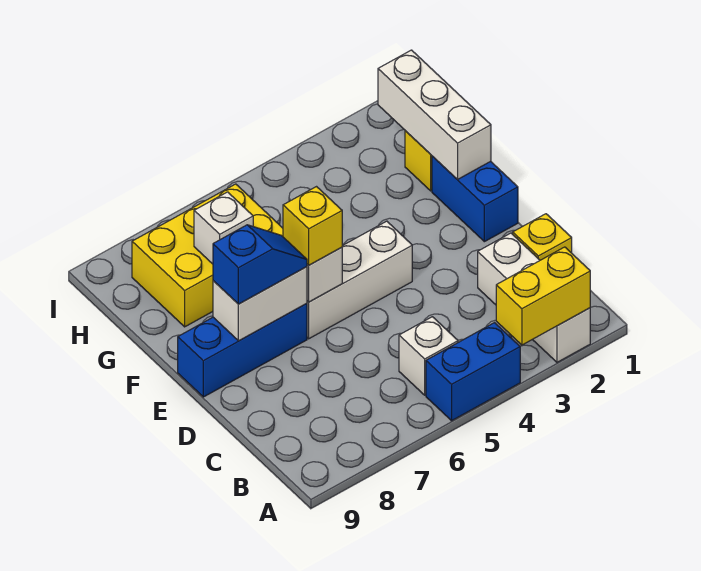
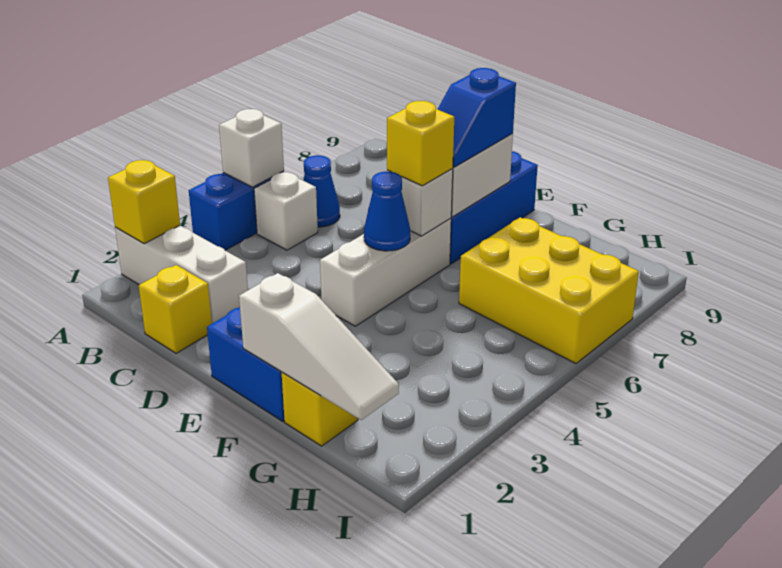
yellow brick A2:A3 level 2 -> yellow brick A2 level 2
none -> blue cone B6 level 1
none -> blue cone E5 level 2
white brick F1:H1 level 2 -> white slope F1:H1 level 2 top F
yellow brick G6:H8 level 1 -> yellow brick G6:I7 level 1
white brick G7 level 2 -> white brick A5 level 2

